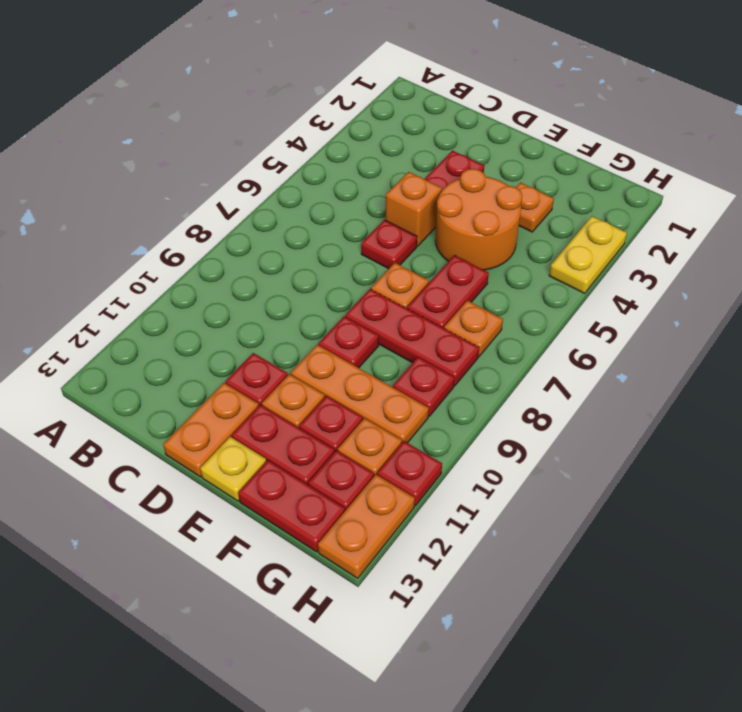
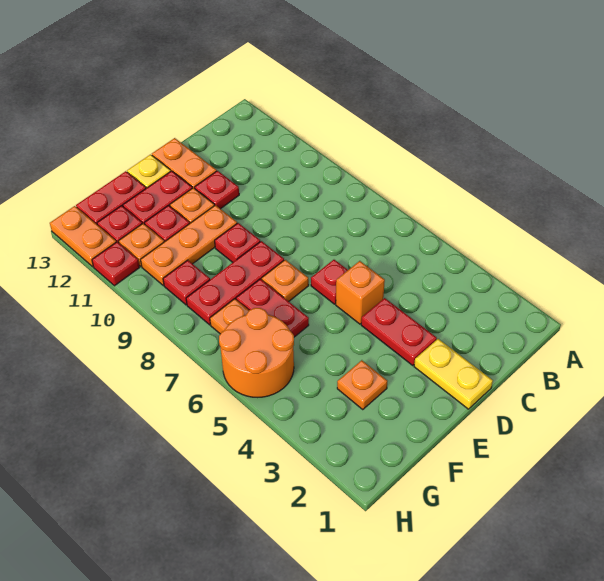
orange round brick E4:F5 level 1 -> orange round brick G5:H6 level 1
yellow plate H3:H4 level 1 -> yellow plate D1:D2 level 1

